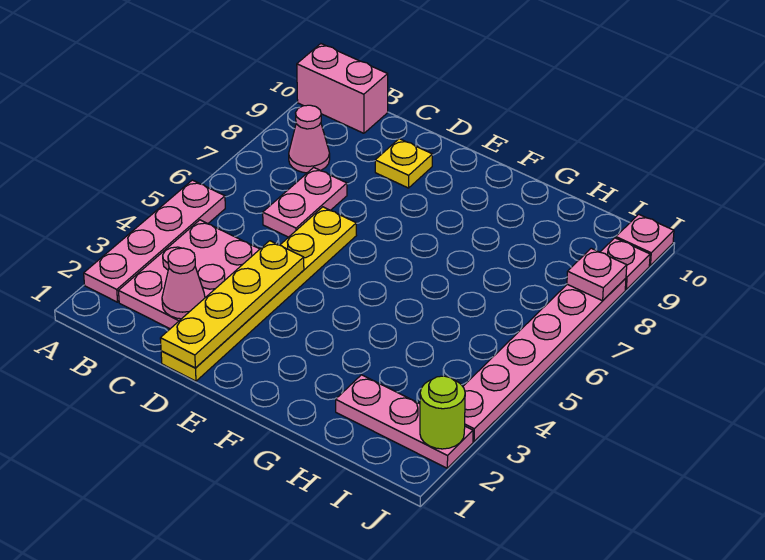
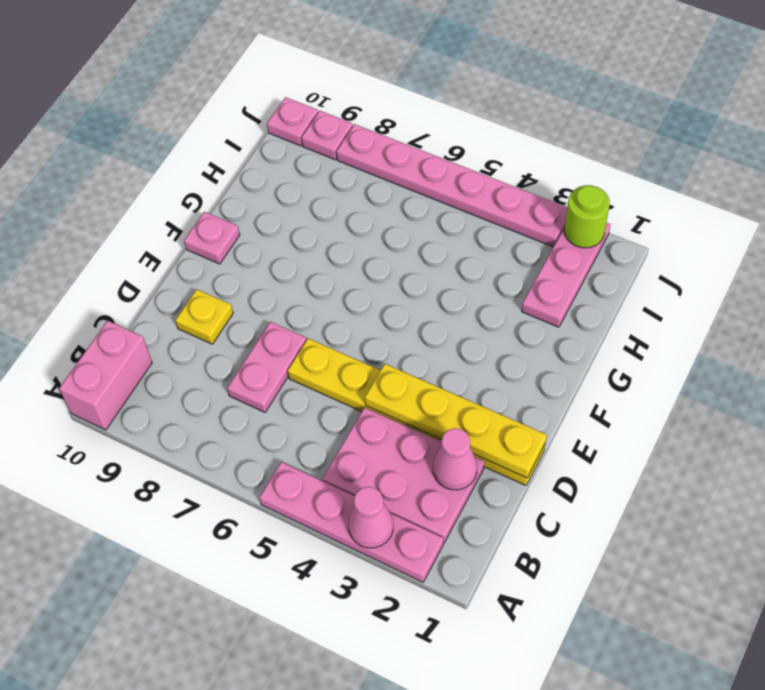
pink cone B8 level 1 -> pink cone A3 level 2
pink plate C6:C7 level 1 -> pink plate C7:D7 level 1
pink plate J8 level 2 -> pink plate F10 level 1

